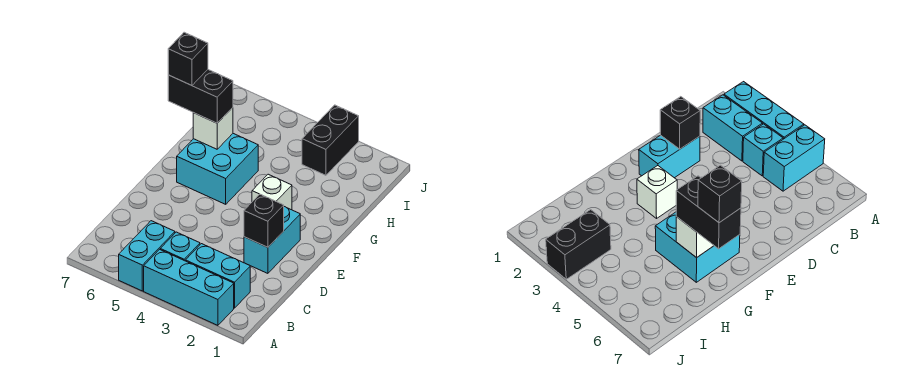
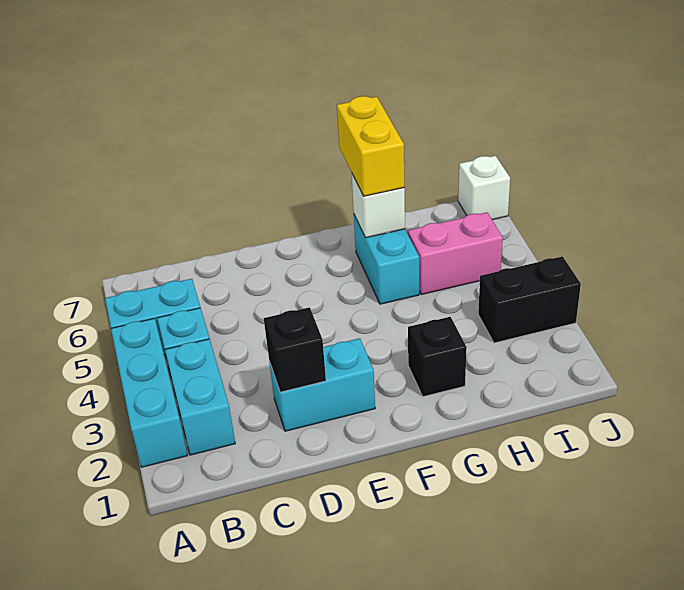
white brick F3 level 1 -> white brick J7 level 1
cyan brick F5:G6 level 1 -> cyan brick G5:G6 level 1
black brick G6:G7 level 3 -> yellow brick G6:G7 level 3
black brick G7 level 4 -> black brick G2 level 1
none -> pink brick H5:I5 level 1

